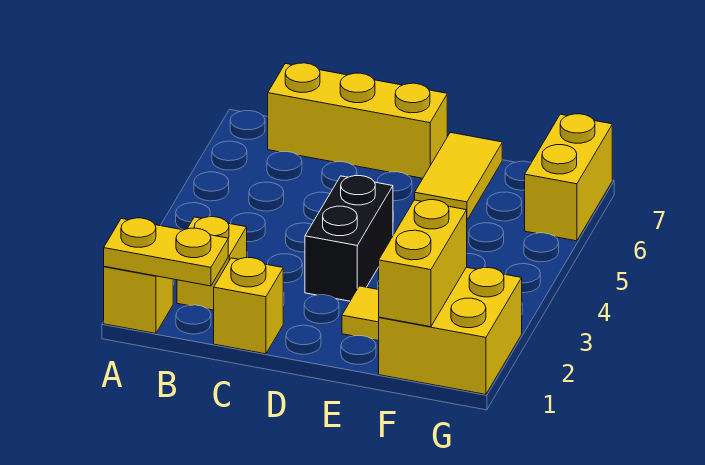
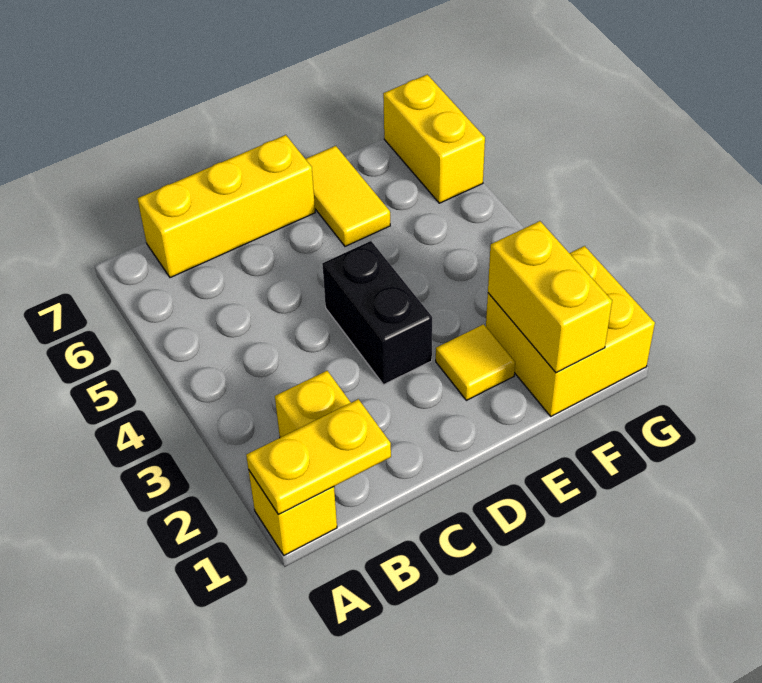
yellow brick C1 level 1 -> none

